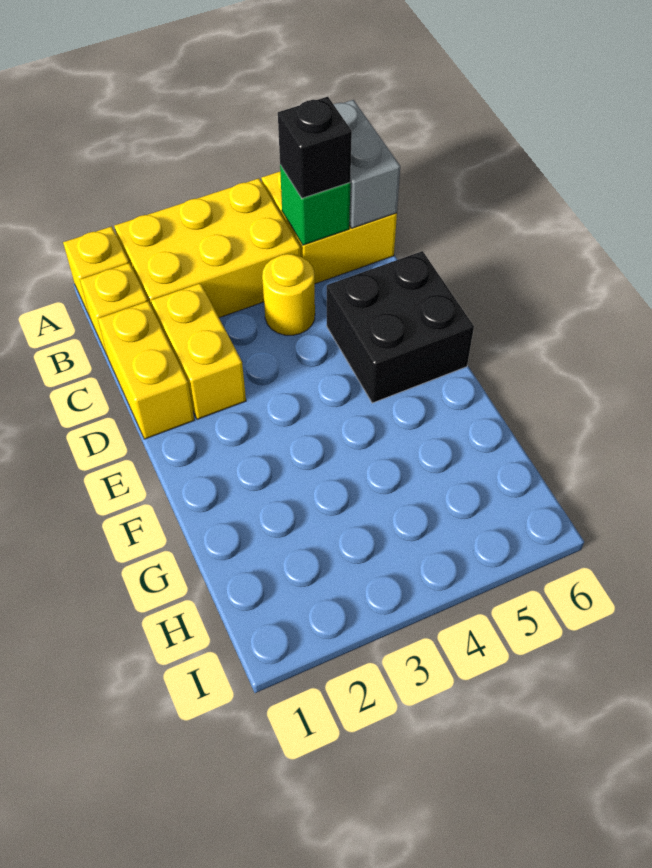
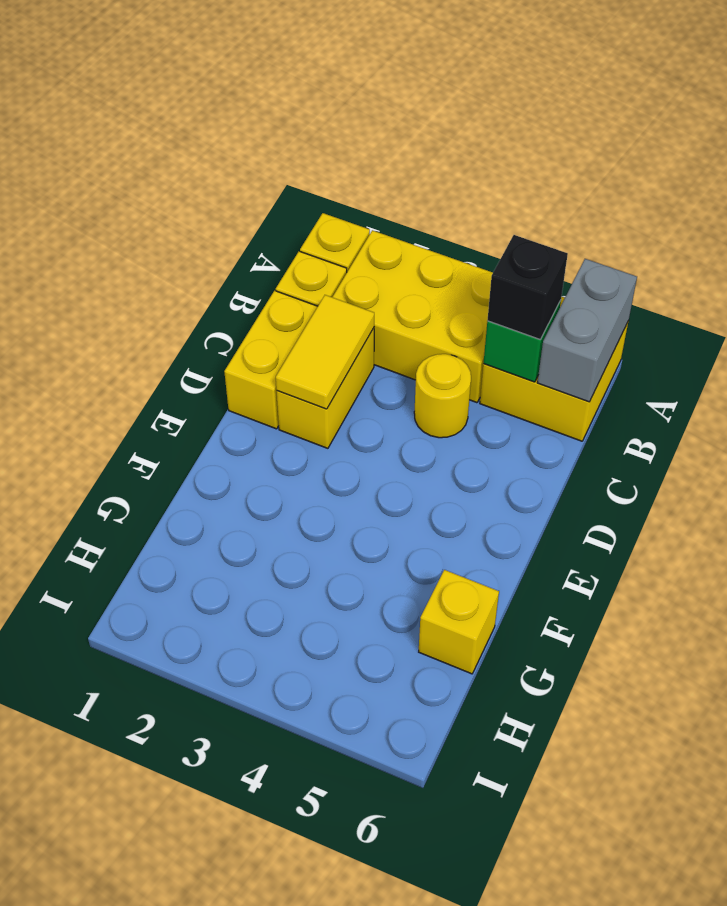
none -> yellow tile C2:D2 level 2
black brick D5:E6 level 1 -> none
none -> yellow brick G6 level 1

